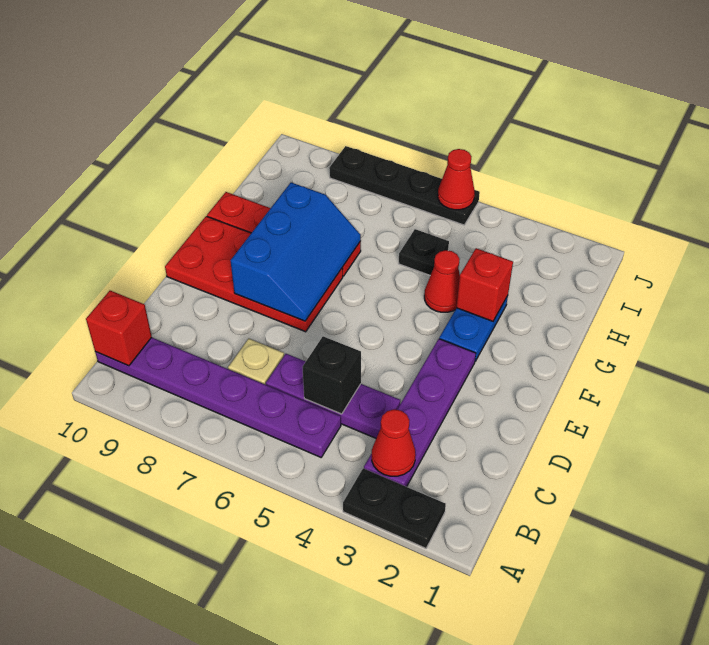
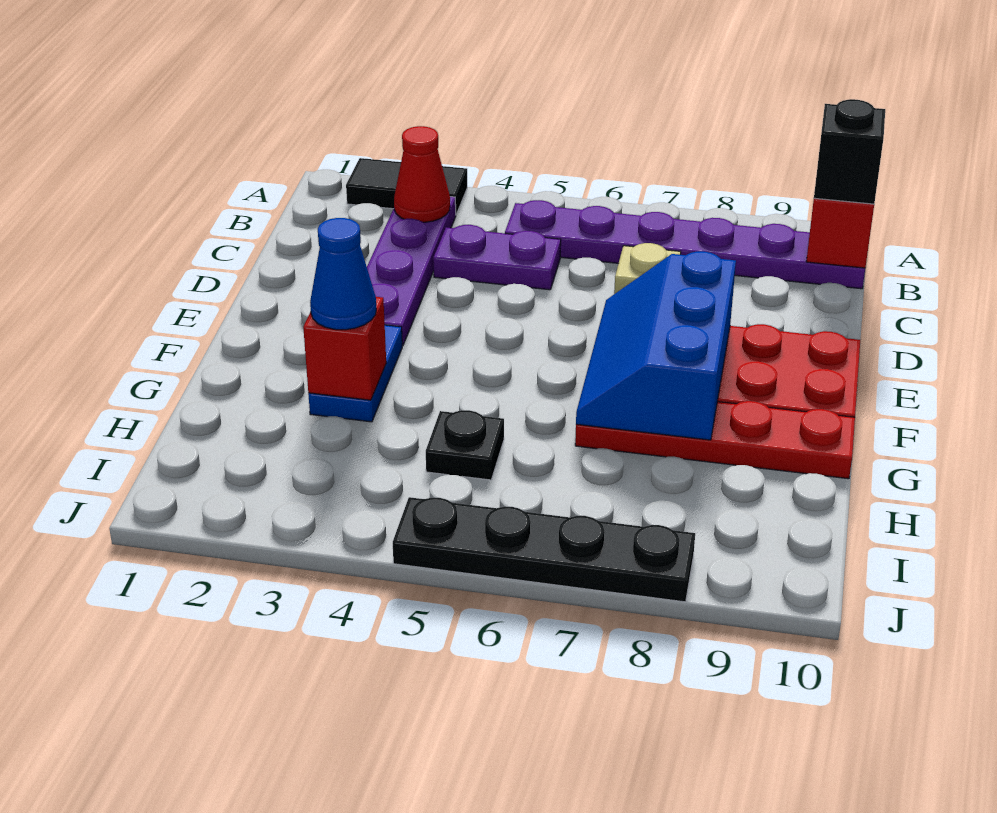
black plate A2:A3 level 1 -> black tile A2:A3 level 1
purple plate C4:C6 level 1 -> purple plate C4:C5 level 1
black brick C5 level 2 -> black brick B10 level 3
none -> blue cone G3 level 3
red cone G4 level 1 -> none
red cone J5 level 2 -> none

